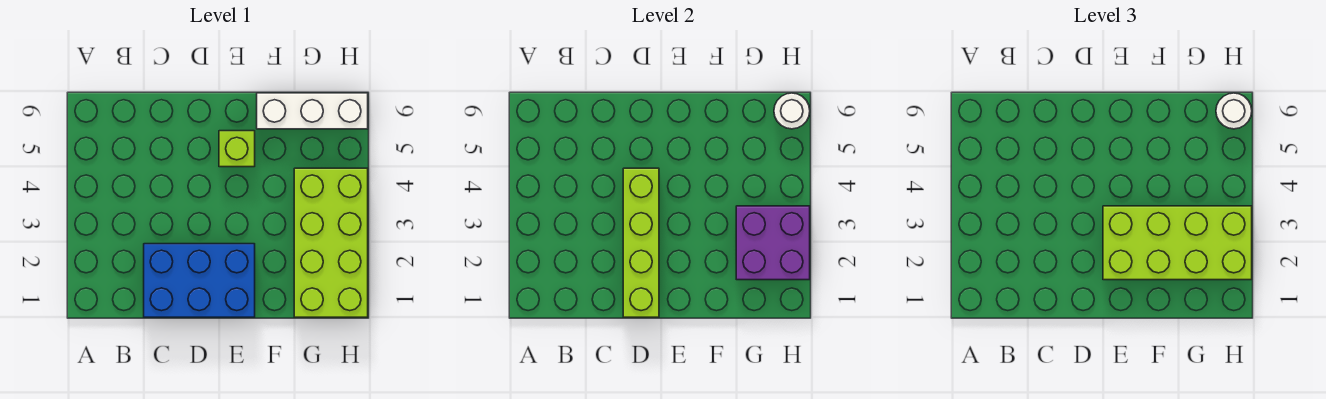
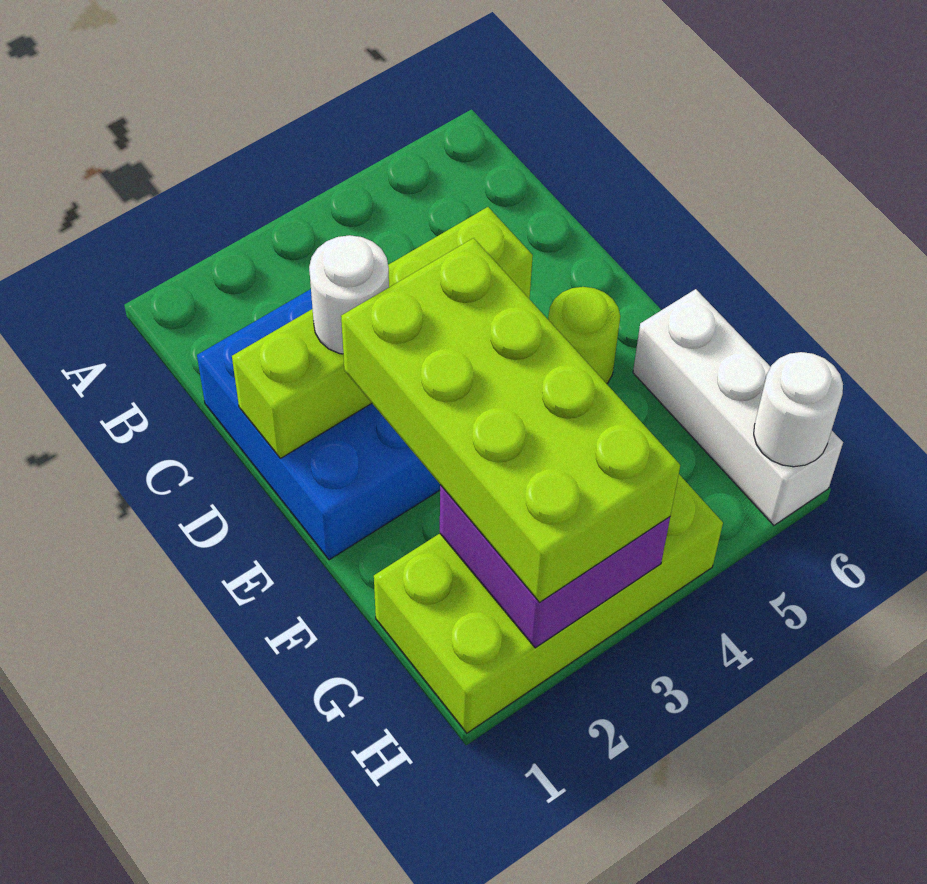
lime brick E5 level 1 -> lime round brick E5 level 1
white round brick H6 level 3 -> white round brick D2 level 3

